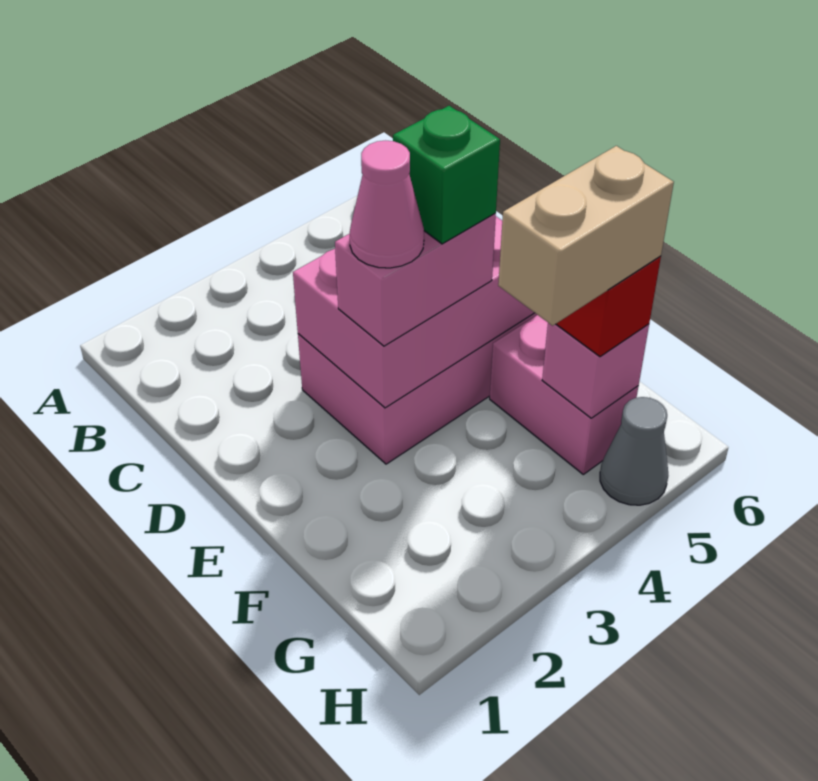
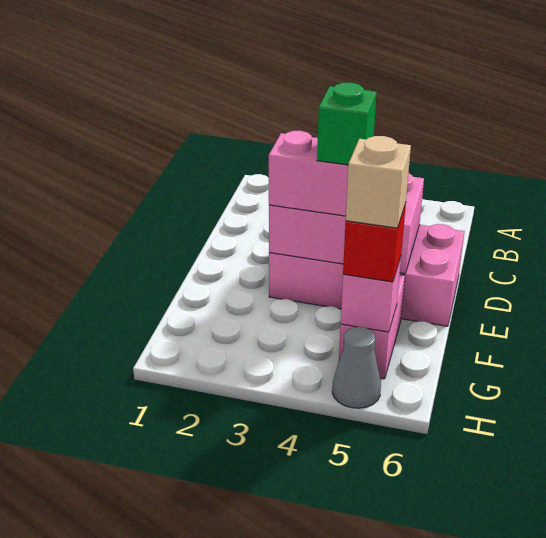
pink cone E3 level 4 -> none
tan brick G4:G5 level 4 -> tan brick G5 level 4

